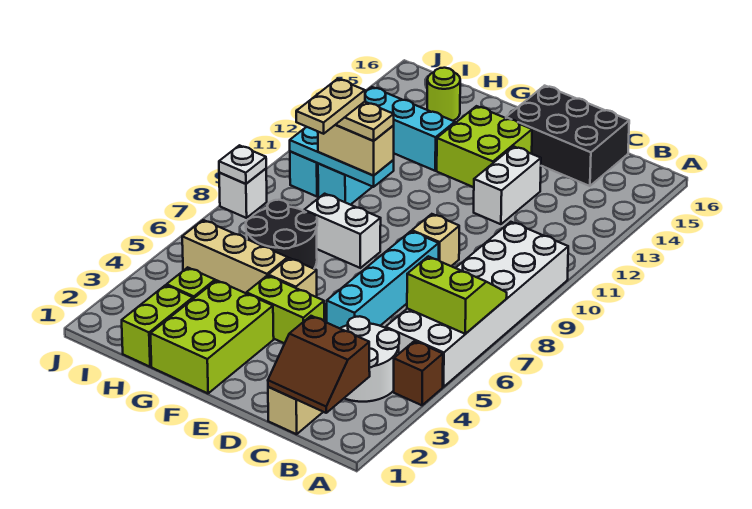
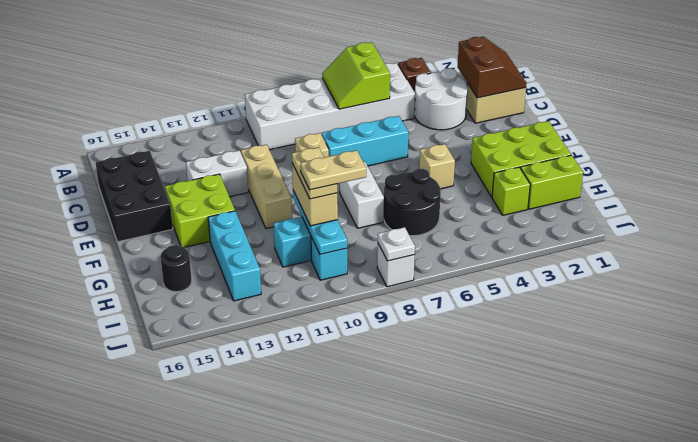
cyan brick D5:D8 level 1 -> cyan brick D6:D8 level 1
lime brick E4:F4 level 1 -> none
tan brick G5:I5 level 1 -> tan brick D11:F11 level 1
lime round brick H15 level 1 -> black round brick H15 level 1

